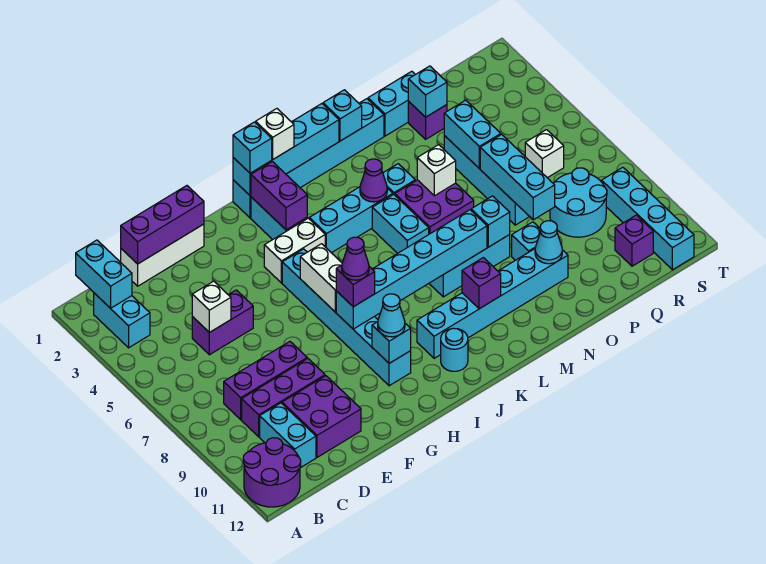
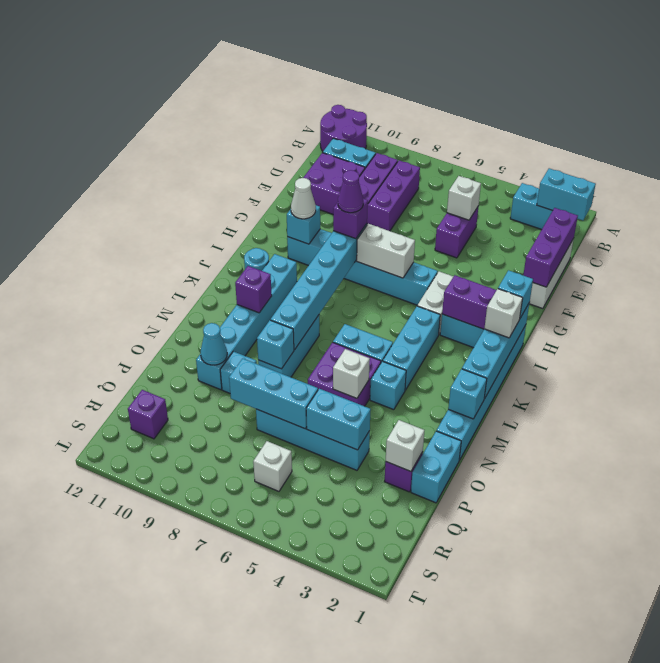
cyan cone H10 level 3 -> white cone H10 level 3
purple cone L4 level 2 -> none
cyan brick P2 level 2 -> white brick P2 level 2
cyan round brick Q8:R9 level 1 -> none
cyan brick S9:S12 level 1 -> none

